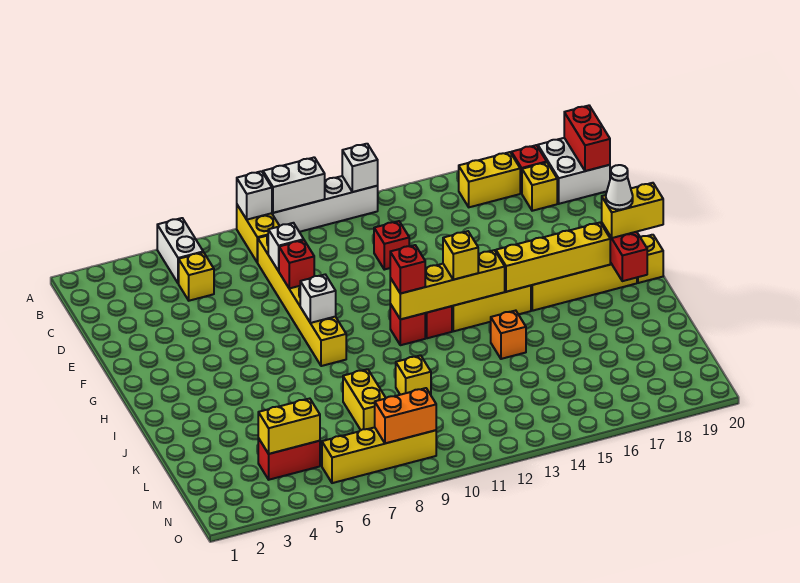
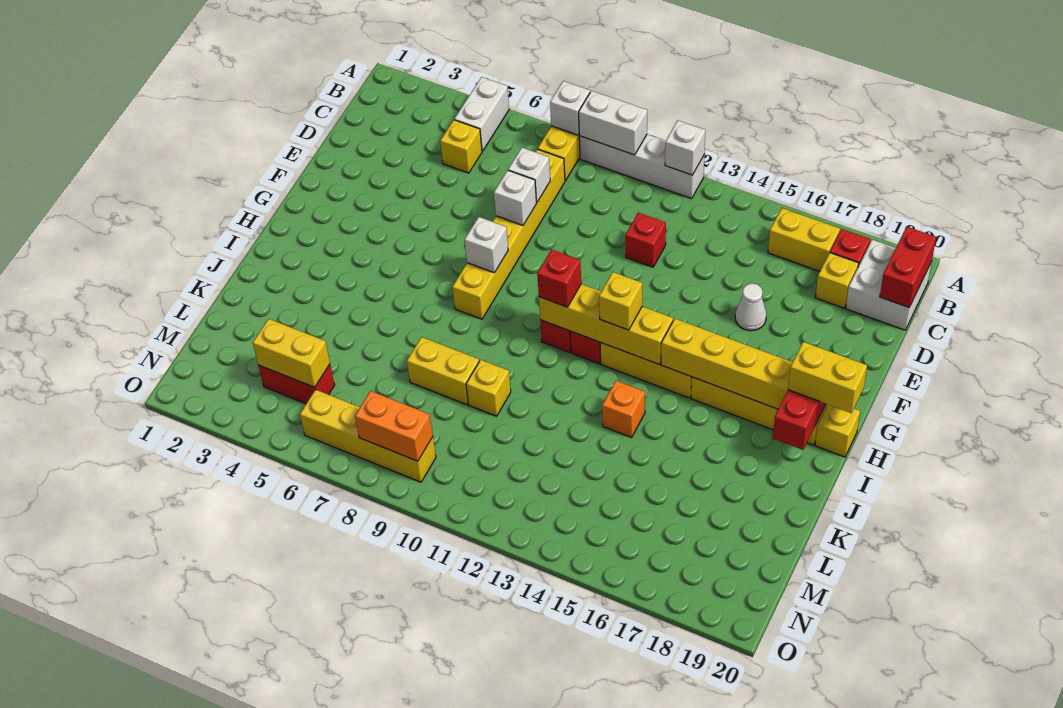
red brick E8 level 2 -> white brick E8 level 2
white cone H19 level 4 -> white cone E16 level 1
yellow brick K8:L8 level 1 -> yellow brick K8:K9 level 1

